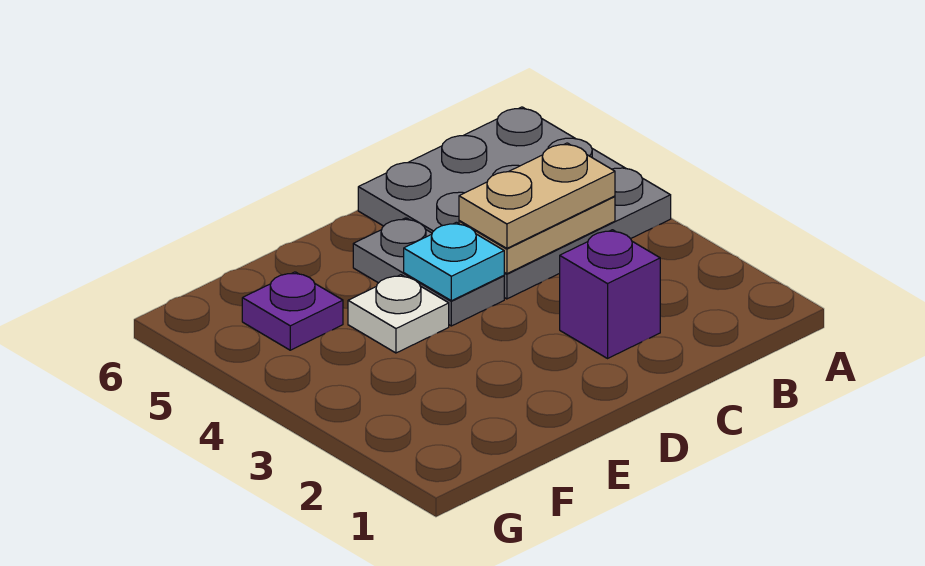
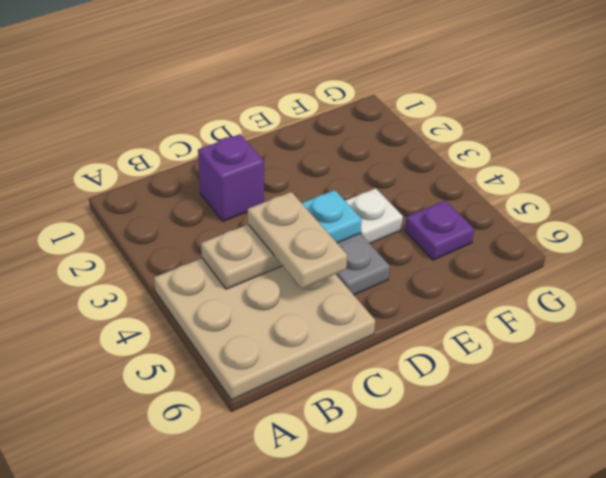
grey plate A4:C6 level 1 -> tan plate A4:C6 level 1
tan plate B4:C4 level 3 -> tan plate C4:C5 level 3

